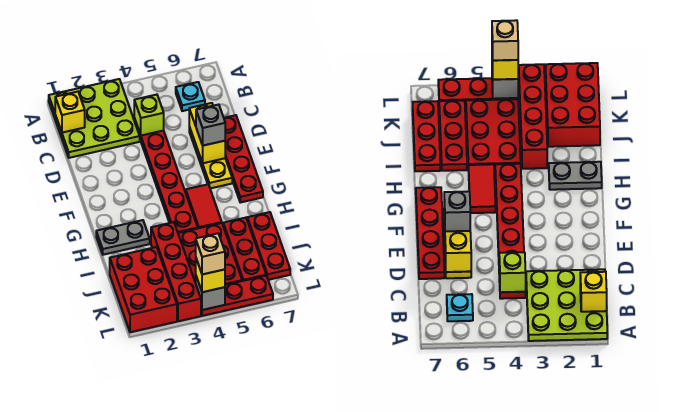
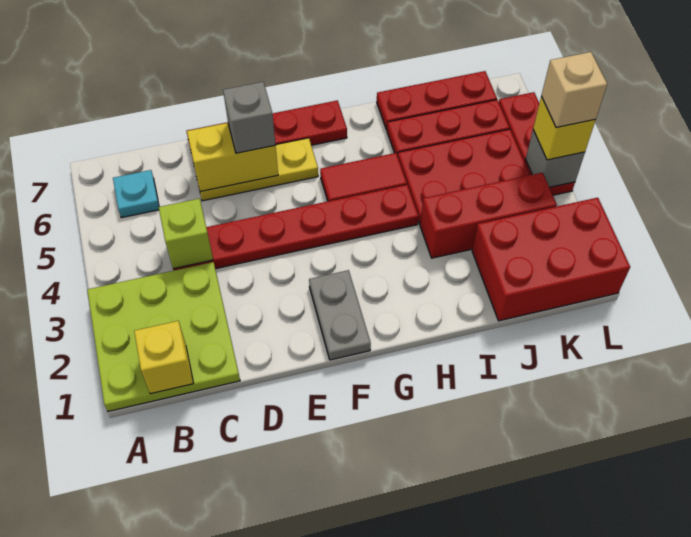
grey plate H1:H2 level 1 -> grey plate F1:F2 level 1
red brick I3:L3 level 1 -> red brick I3:K3 level 1

